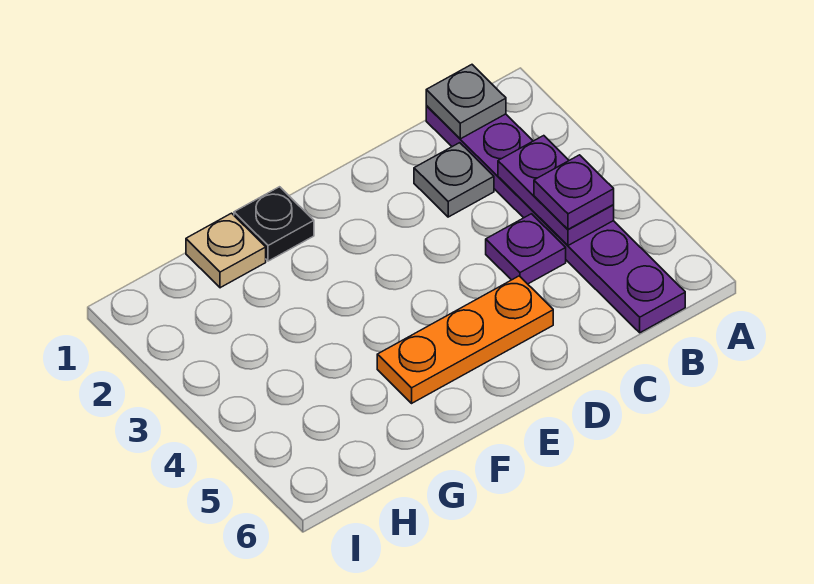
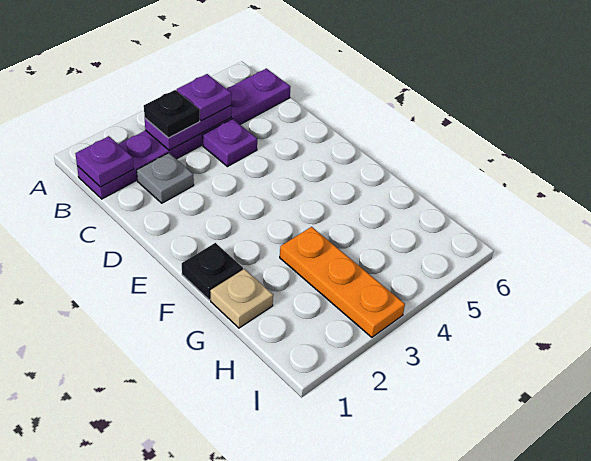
grey plate B1 level 2 -> purple plate B1 level 2
none -> black plate B3 level 3
orange plate D5:F5 level 1 -> orange plate G3:I3 level 1

